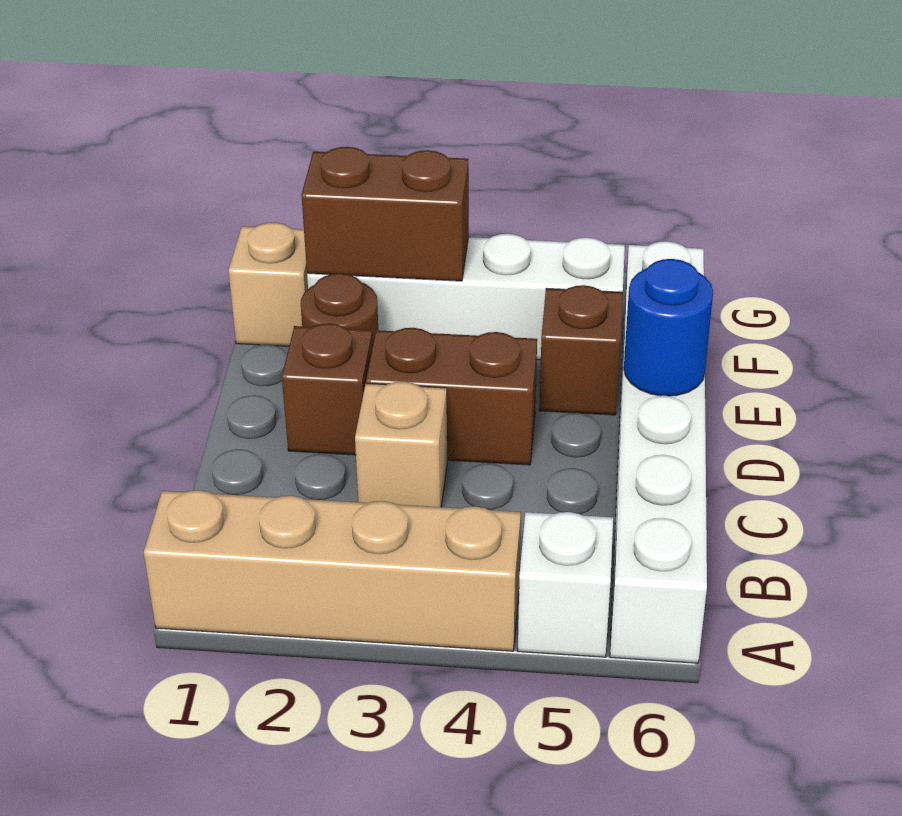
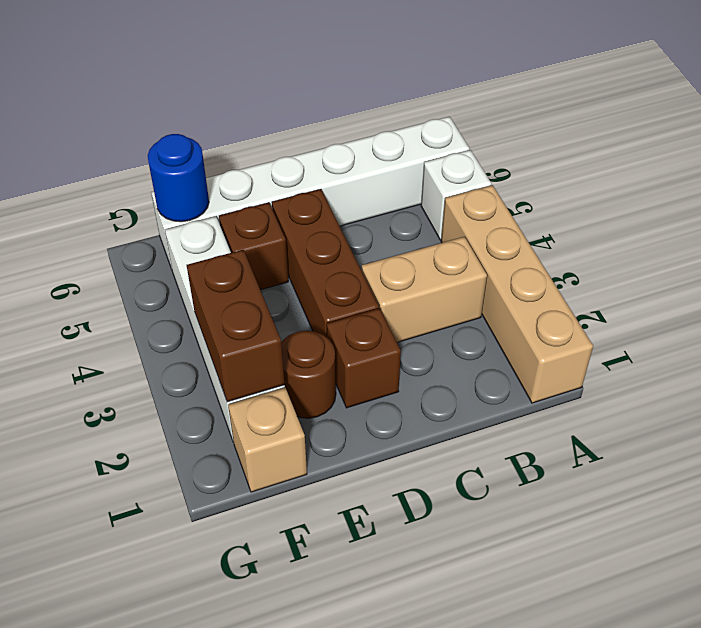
tan brick C3 level 1 -> tan brick B3:C3 level 1
brown brick D3:D4 level 1 -> brown brick D3:D5 level 1
blue round brick D6 level 2 -> blue round brick F6 level 2

